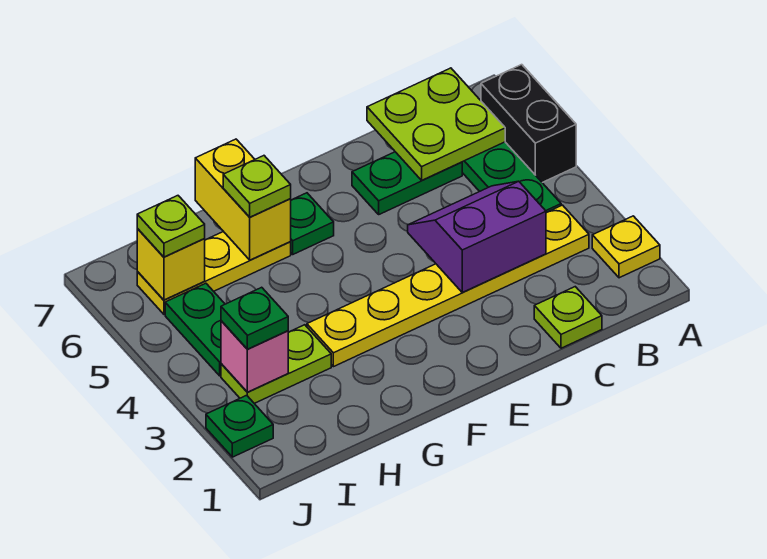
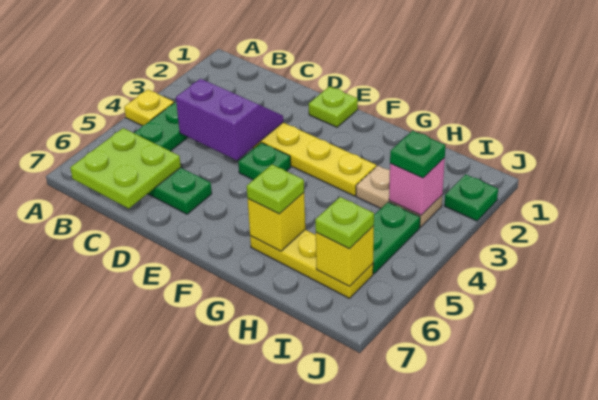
yellow plate A2 level 1 -> yellow plate A4 level 1
black brick A5:A6 level 1 -> none
lime plate C1 level 1 -> lime plate E1 level 1
purple slope C3:D4 level 2 top 3 -> purple slope C3:D4 level 2 top 4
green plate F6 level 1 -> green plate E4 level 1
yellow brick G6:G7 level 2 -> yellow brick G6 level 2
lime plate H3:I3 level 1 -> tan plate H3:I3 level 1

